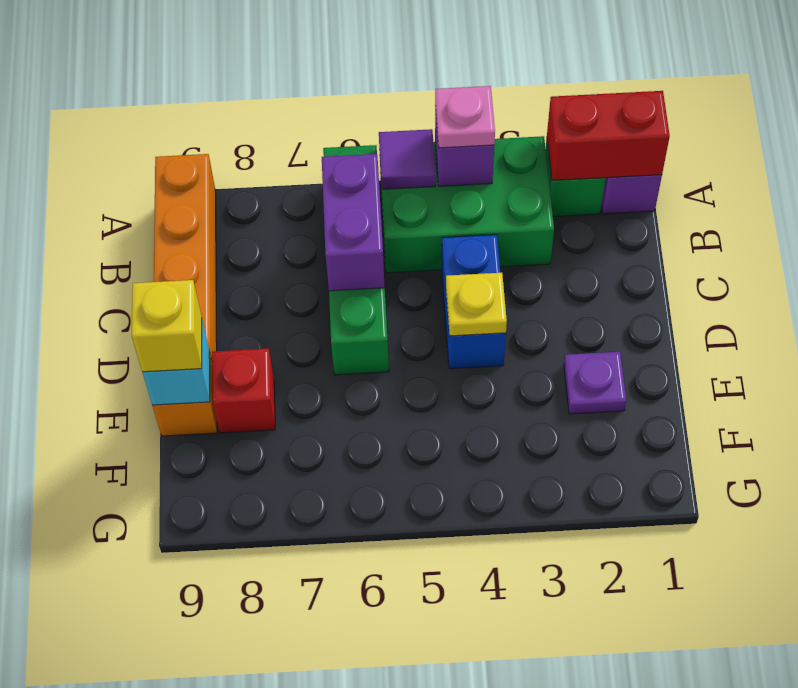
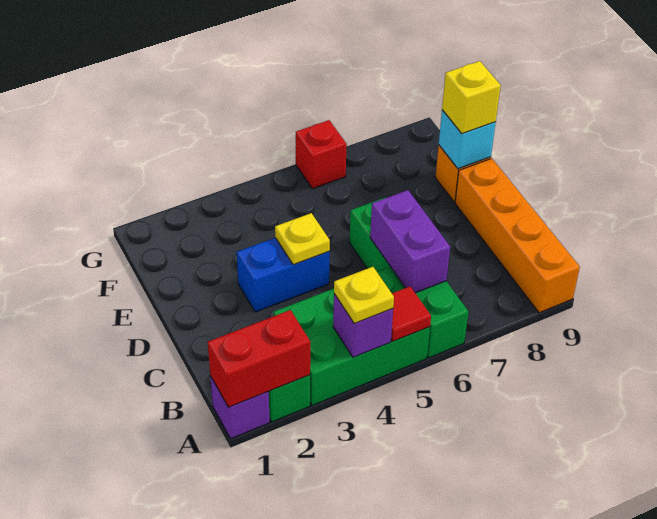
pink plate A4 level 3 -> yellow plate A4 level 3
purple tile A5 level 2 -> red tile A5 level 2
blue brick C4:D4 level 1 -> blue brick D3:D4 level 1
purple plate E2 level 1 -> none
red brick E8 level 1 -> red brick G6 level 1

